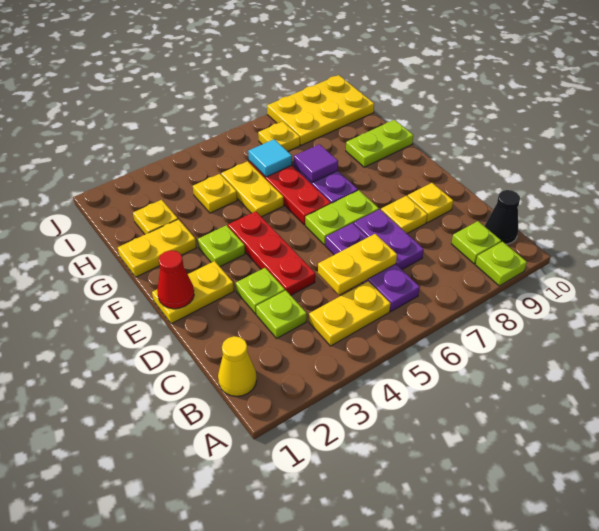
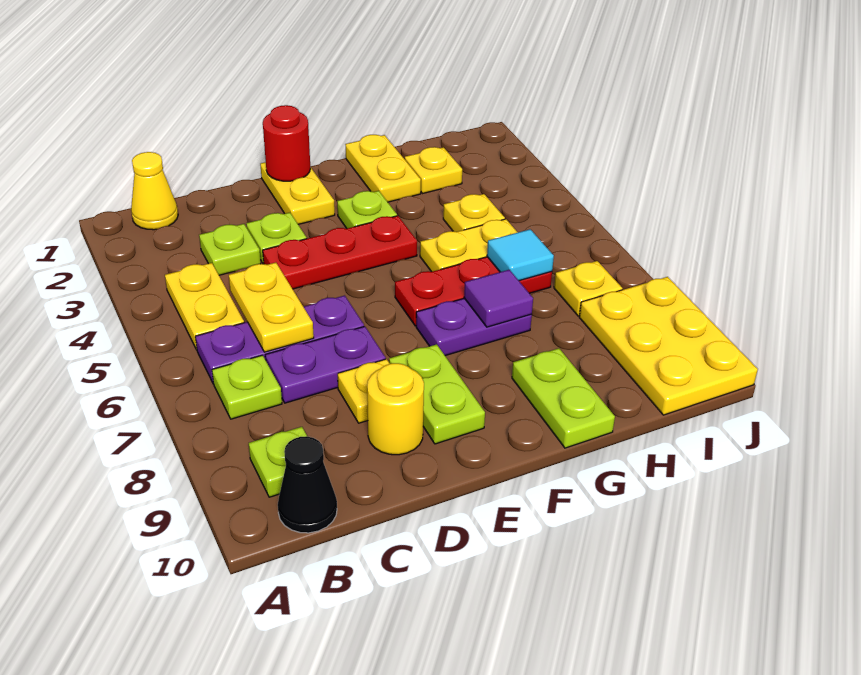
lime plate A9 level 1 -> lime plate B7 level 1
yellow plate D9 level 1 -> yellow round brick D9 level 1
red cone E1 level 2 -> red round brick E1 level 2
lime plate E6:E7 level 1 -> lime plate E8:E9 level 1

